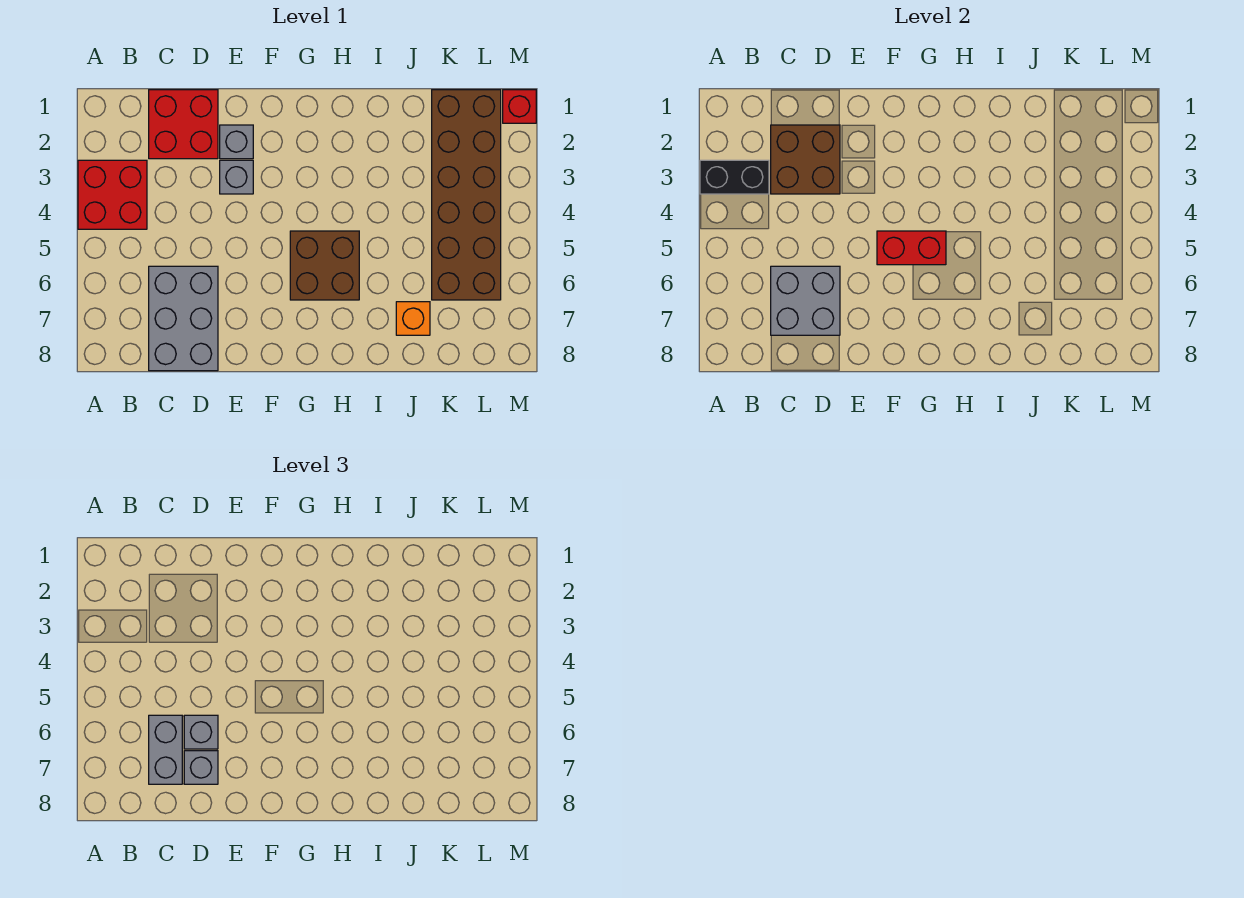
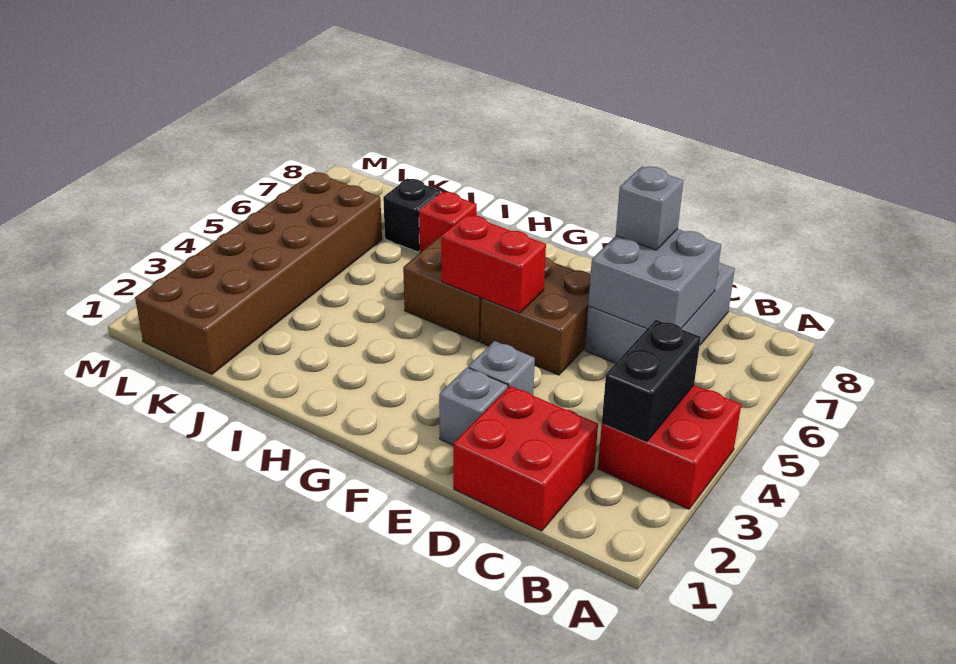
black brick A3:B3 level 2 -> black brick B3:B4 level 2
brown brick C2:D3 level 2 -> brown brick E5:F6 level 1
grey brick C6:C7 level 3 -> none
grey brick D6 level 3 -> none
orange brick J7 level 1 -> black brick J7 level 1
red brick M1 level 1 -> red brick I7 level 1

